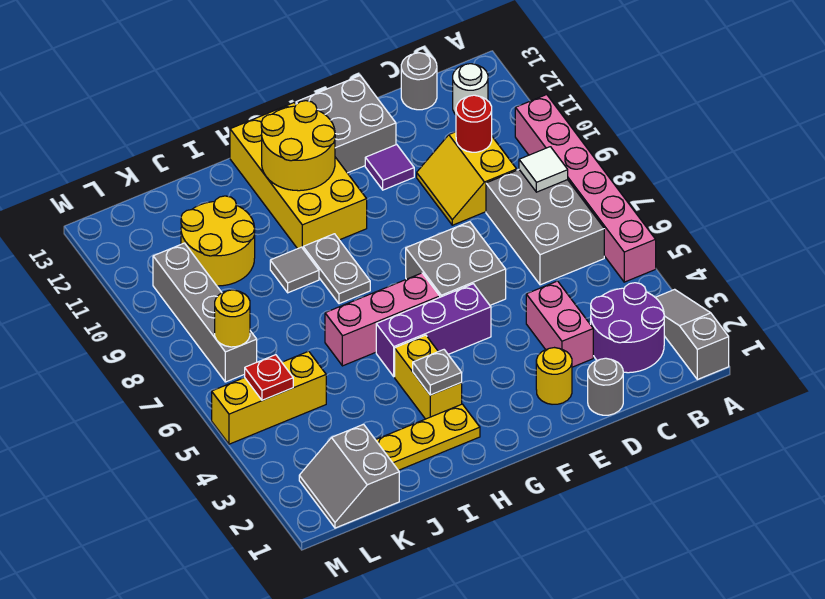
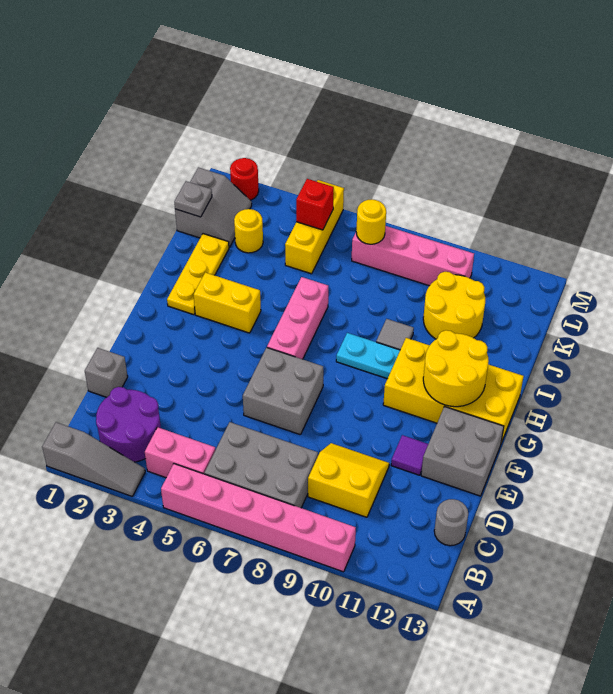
white tile B8 level 2 -> none
white round brick B12 level 1 -> none
red round brick C10 level 2 -> red round brick M2 level 1
grey round brick D1 level 1 -> grey brick D1 level 1
pink brick D3:D4 level 1 -> pink brick B4:B5 level 1
yellow round brick E2 level 1 -> yellow round brick K3 level 1
purple brick F5:H5 level 1 -> none
grey plate H3 level 2 -> grey plate K1 level 2
grey plate H8:H9 level 1 -> cyan plate H8:H9 level 1
grey slope K1:L2 level 1 top K -> grey slope K1:L2 level 1 top 1
red plate L5 level 2 -> red brick L5 level 2
grey brick L7:L10 level 1 -> pink brick L7:L10 level 1

